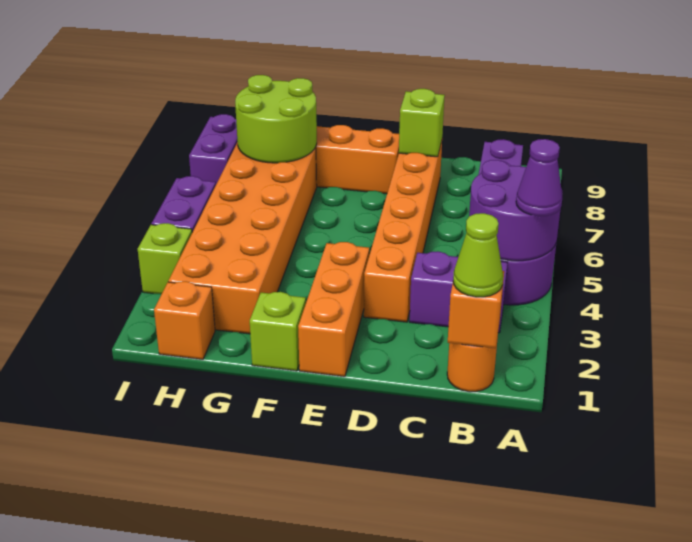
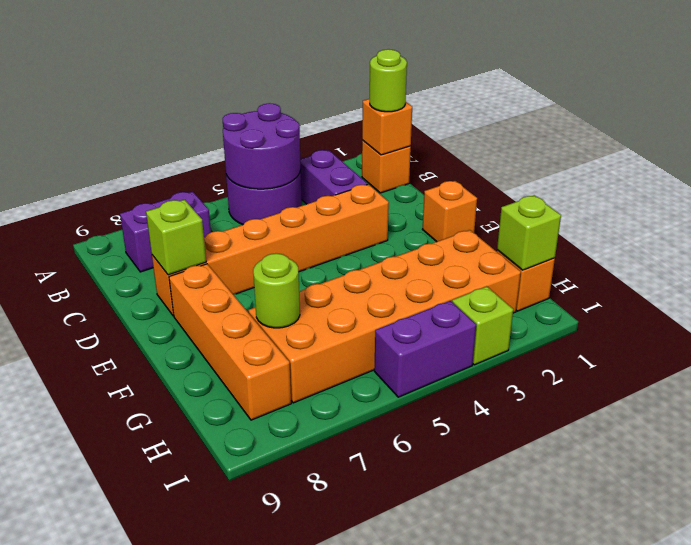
purple cone A4 level 3 -> none
orange round brick B1 level 1 -> orange brick B1 level 1
lime cone B1 level 3 -> lime round brick B1 level 3
orange brick E1:E3 level 1 -> orange brick E1 level 1
lime brick F1 level 1 -> lime brick H1 level 2
lime round brick G7:H8 level 2 -> lime round brick G7 level 2
purple brick I7:I8 level 1 -> none

